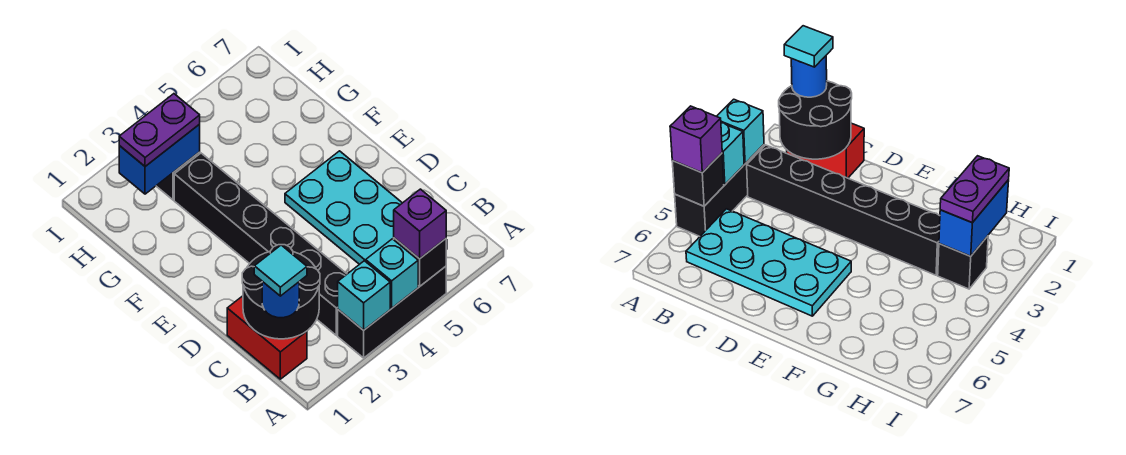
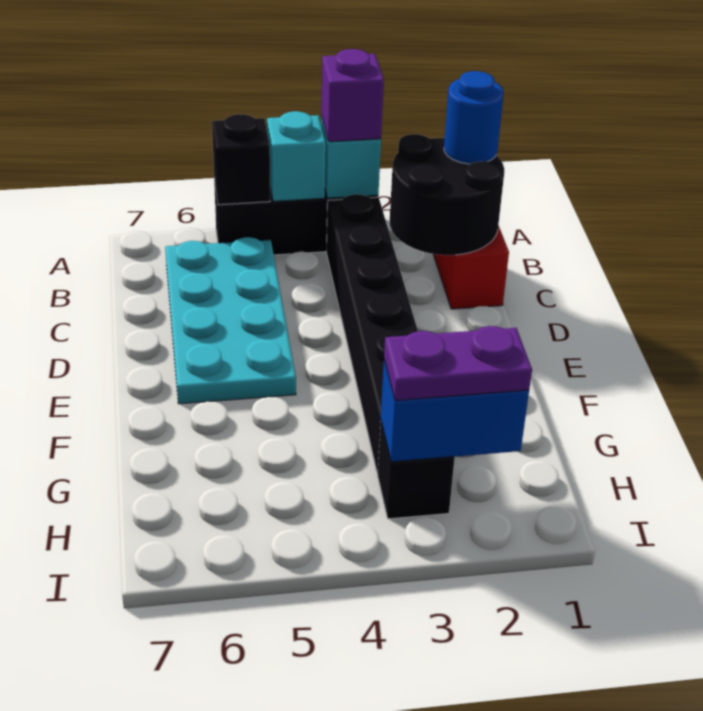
purple brick A5 level 3 -> purple brick A3 level 3
cyan tile B1 level 4 -> none

